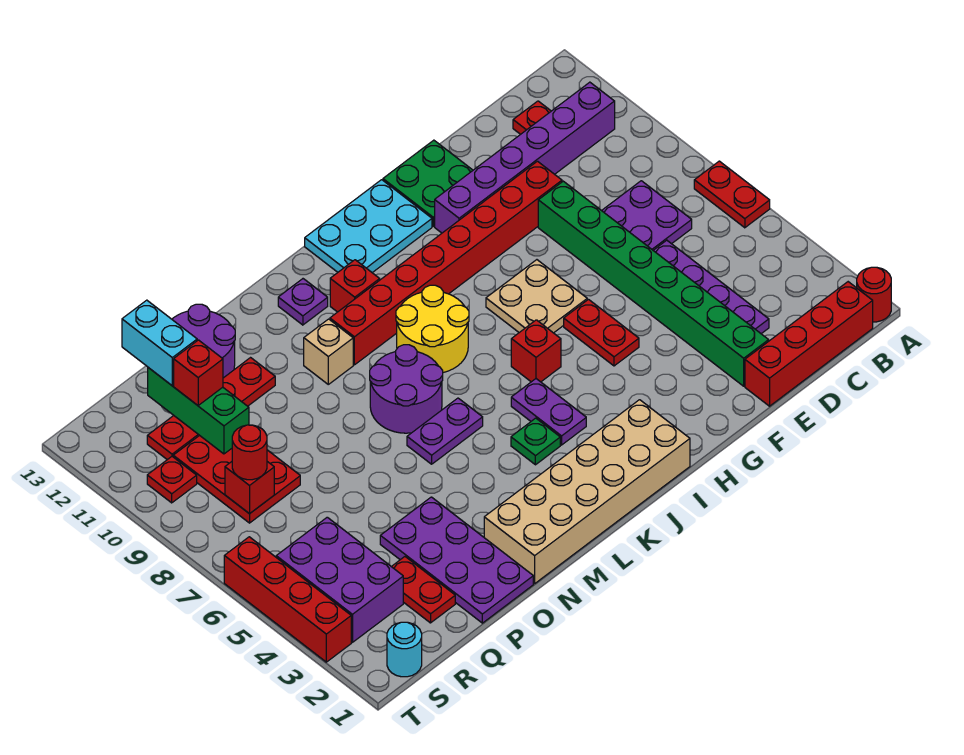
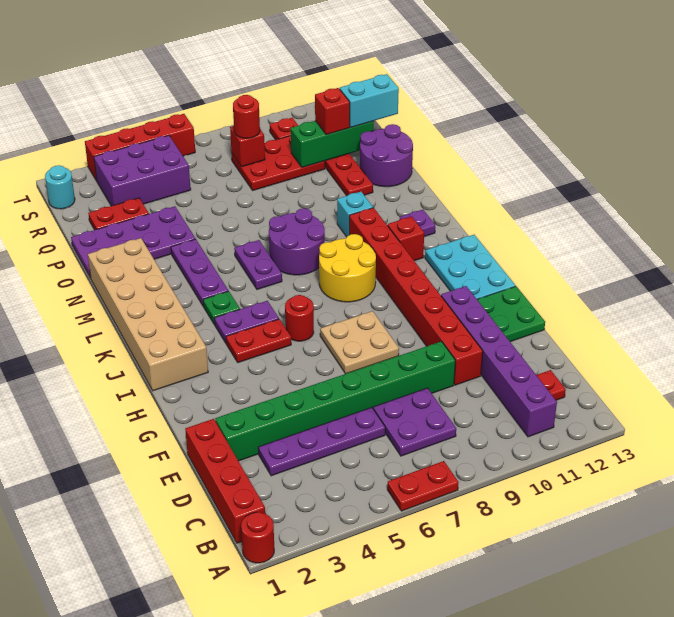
red plate G5:G6 level 1 -> red plate I4:I5 level 1
red brick I6 level 1 -> red round brick I6 level 1
none -> purple plate L4:N4 level 1
tan brick M10 level 1 -> cyan brick M10 level 1

